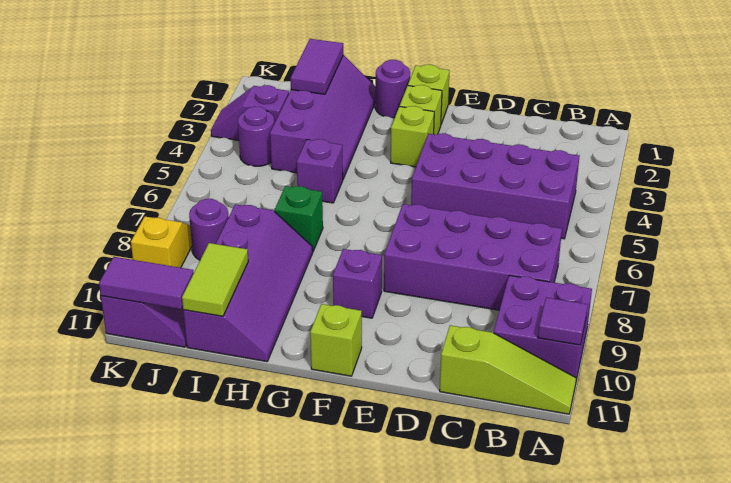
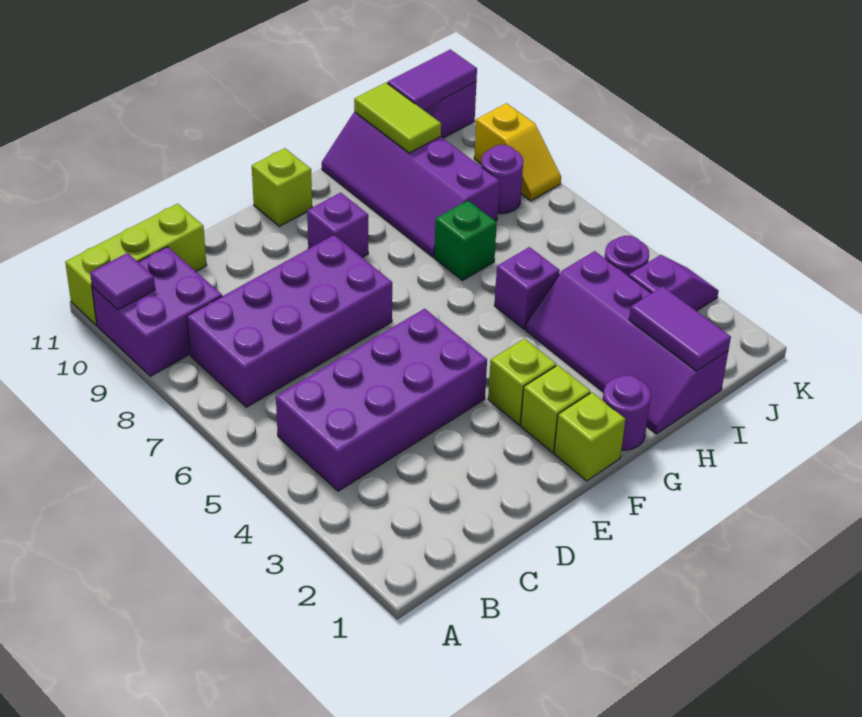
lime slope A11:C11 level 1 top C -> lime brick A11:C11 level 1

